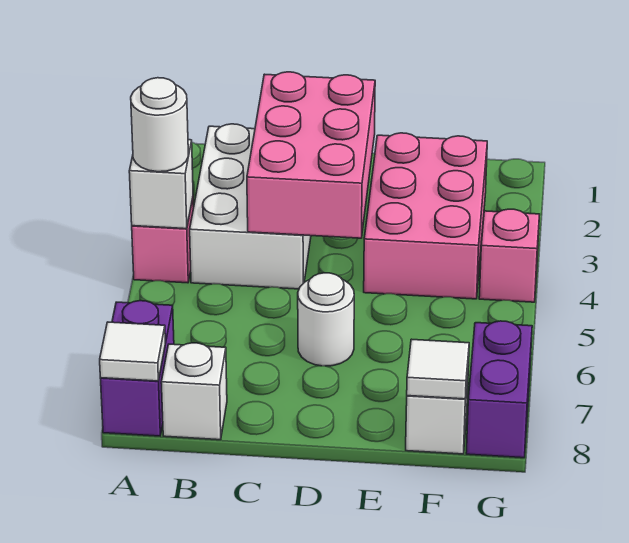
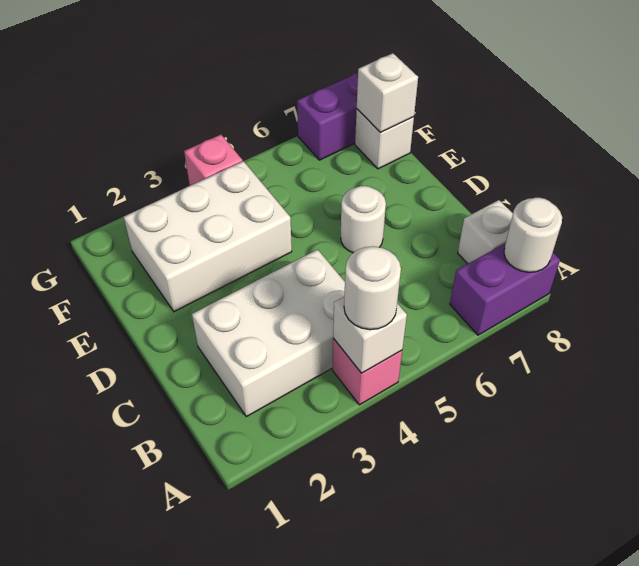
white tile A8 level 2 -> white round brick A8 level 2
pink brick C2:D4 level 2 -> none
pink brick E2:F4 level 1 -> white brick E2:F4 level 1
white tile F8 level 2 -> white brick F8 level 2

